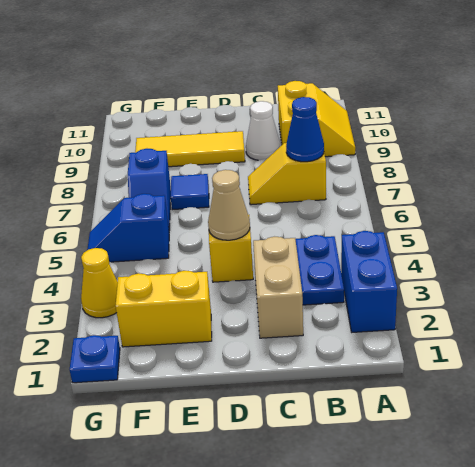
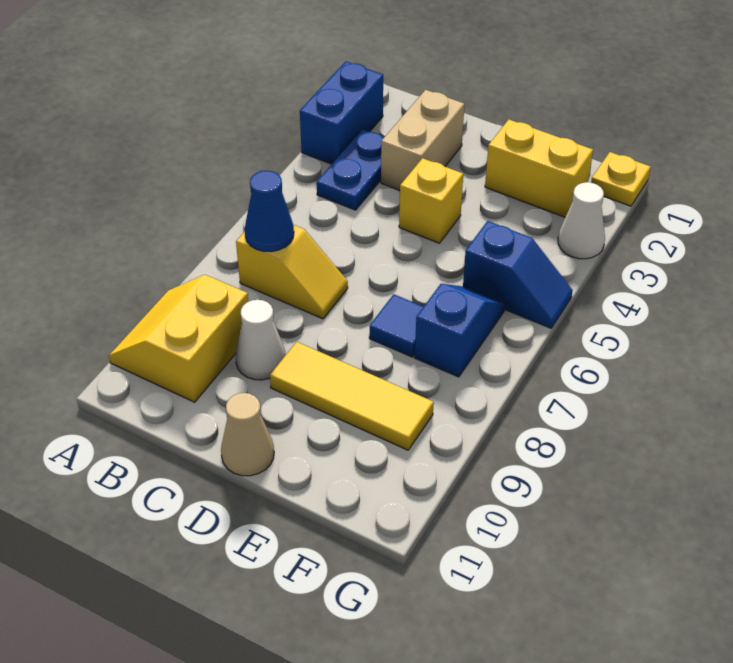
tan cone D4 level 2 -> tan cone D11 level 1
blue plate G1 level 1 -> yellow plate G1 level 1
yellow cone G3 level 1 -> white cone G3 level 1

